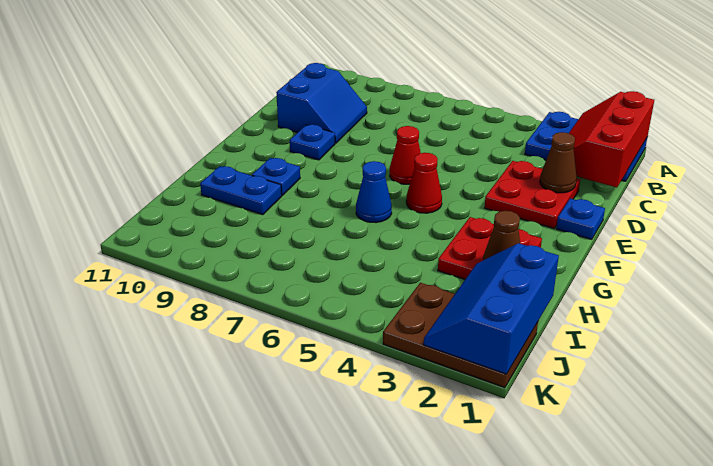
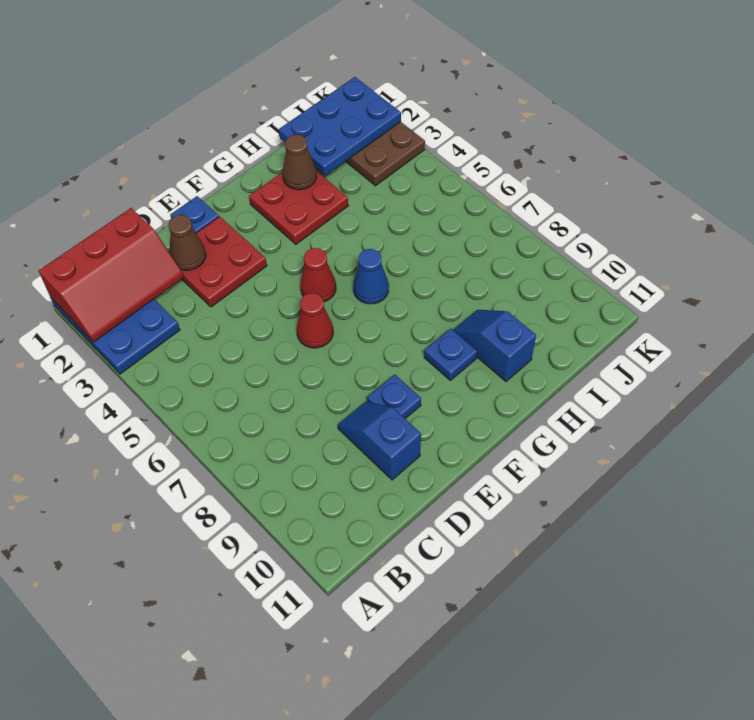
blue slope C9:D10 level 1 top 10 -> blue slope D9:D10 level 1 top 10
blue plate H9:H10 level 1 -> blue slope H9:H10 level 1 top 10
blue slope I1:K2 level 2 top 1 -> blue plate I1:K2 level 2

